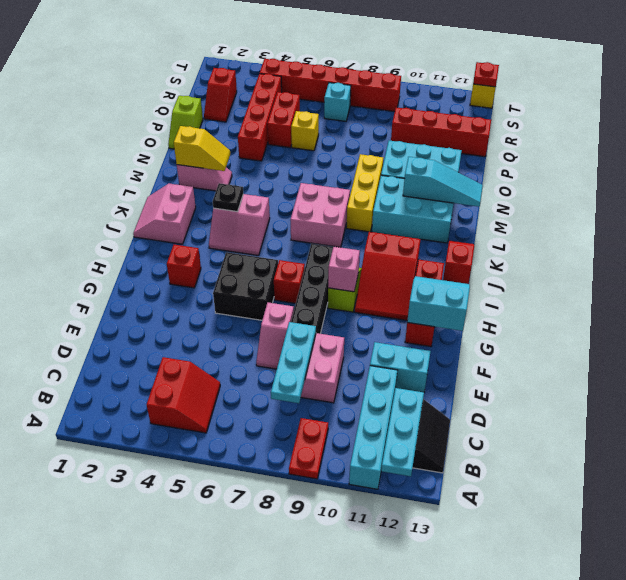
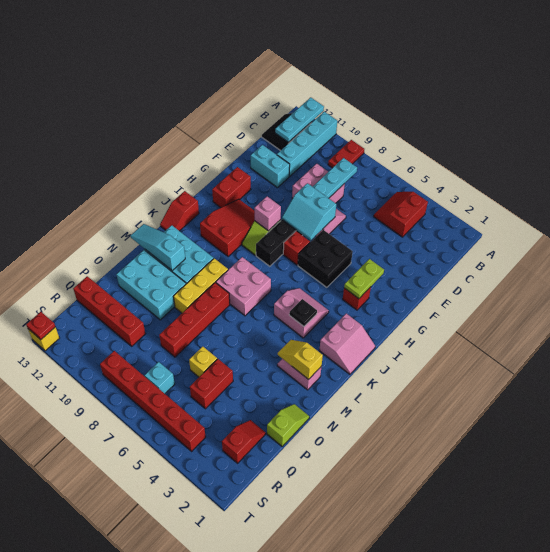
none -> lime plate G3:H3 level 2
red brick G12:I12 level 1 -> red brick G12:H12 level 1
cyan slope G12:H13 level 2 top G -> cyan slope F7:G8 level 2 top F
red brick O4:R4 level 1 -> red brick M8:P8 level 1

